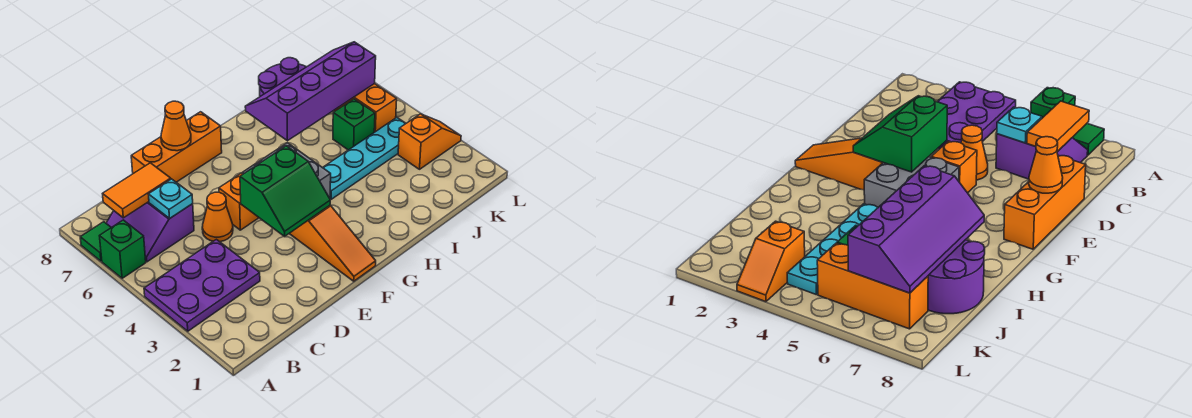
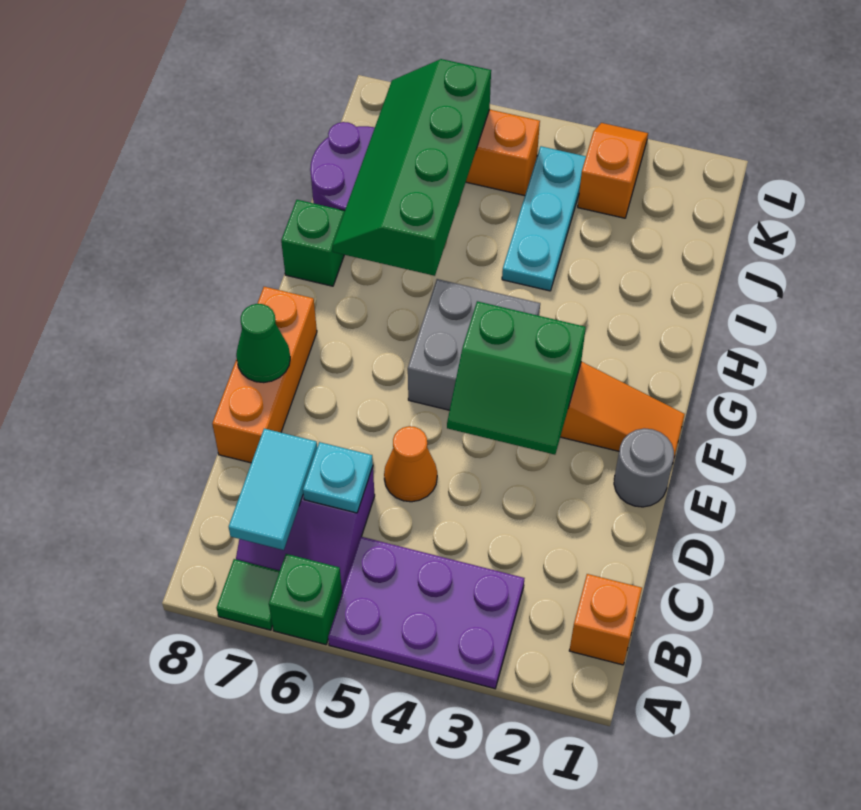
purple plate A3:C4 level 1 -> purple plate A3:B5 level 1
orange tile B7:C7 level 2 -> cyan tile B7:C7 level 2
none -> grey round brick E1 level 1
green slope E3:F4 level 2 top 4 -> green slope E3:F4 level 2 top F
orange brick E5 level 1 -> orange brick B1 level 1
orange cone E8 level 2 -> green cone E8 level 2
cyan plate H4:K4 level 1 -> cyan plate I4:K4 level 1
purple slope H6:K7 level 2 top 6 -> green slope H6:K7 level 2 top 6
green brick J5 level 1 -> green brick H8 level 1

